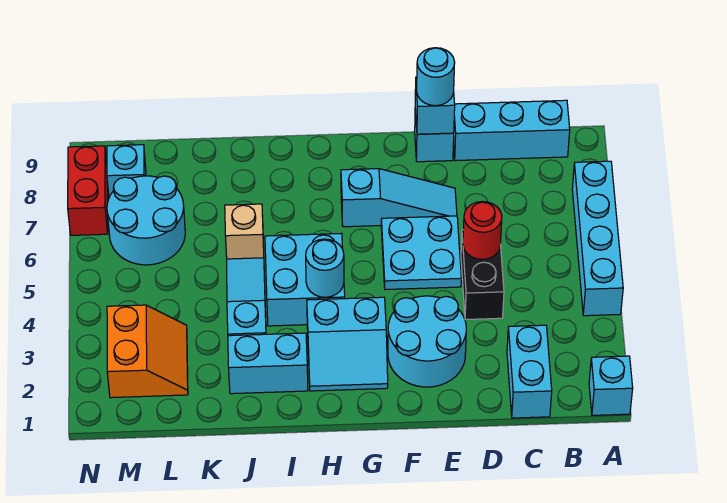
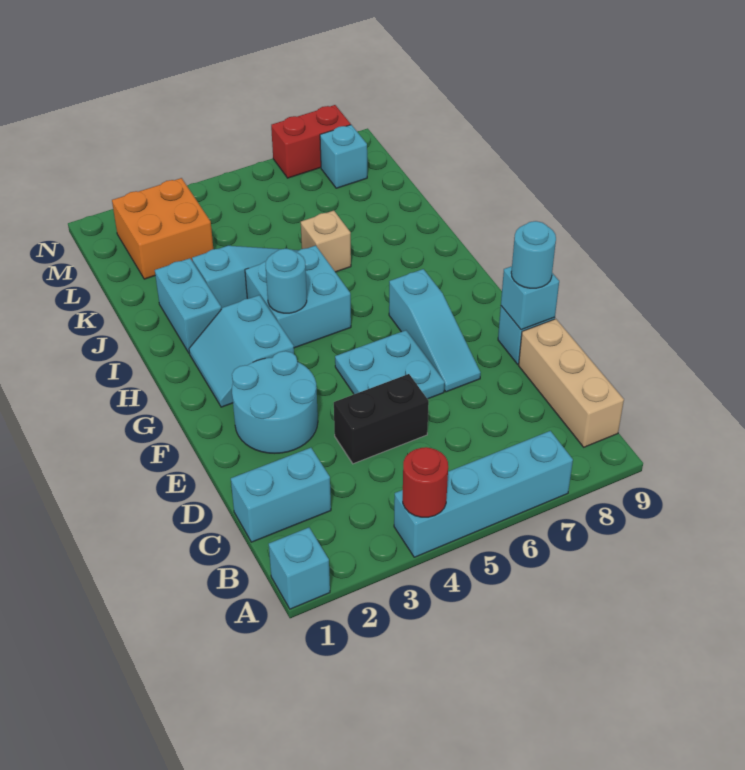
cyan brick B9:D9 level 1 -> tan brick B9:D9 level 1
red round brick D5 level 2 -> red round brick A4 level 2
orange slope L2:M3 level 1 top M -> orange brick L2:M3 level 1
cyan round brick L6:M7 level 1 -> none

